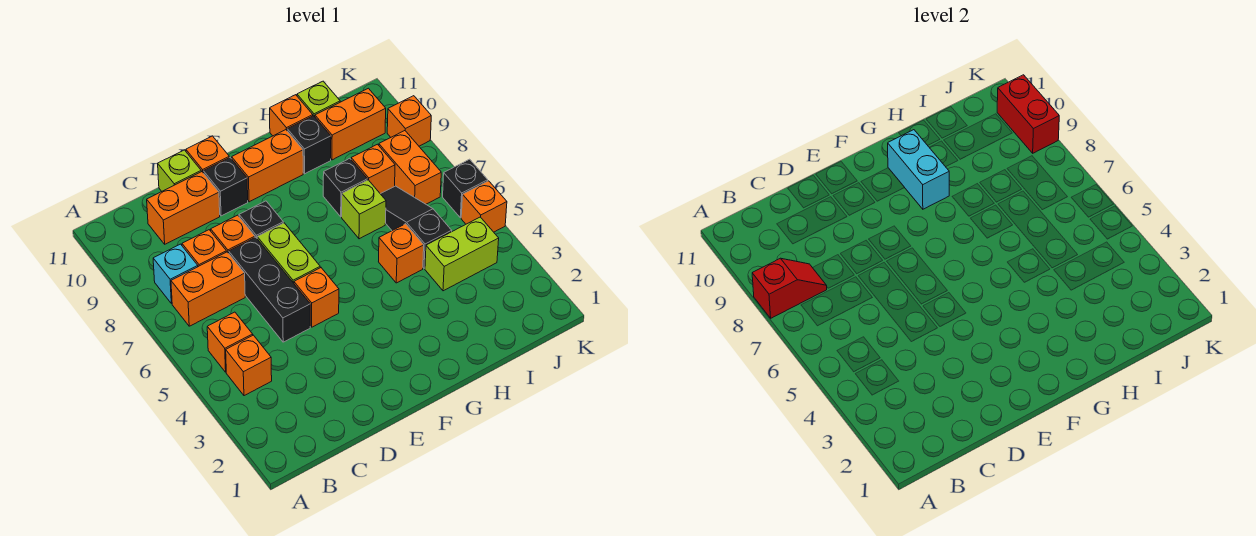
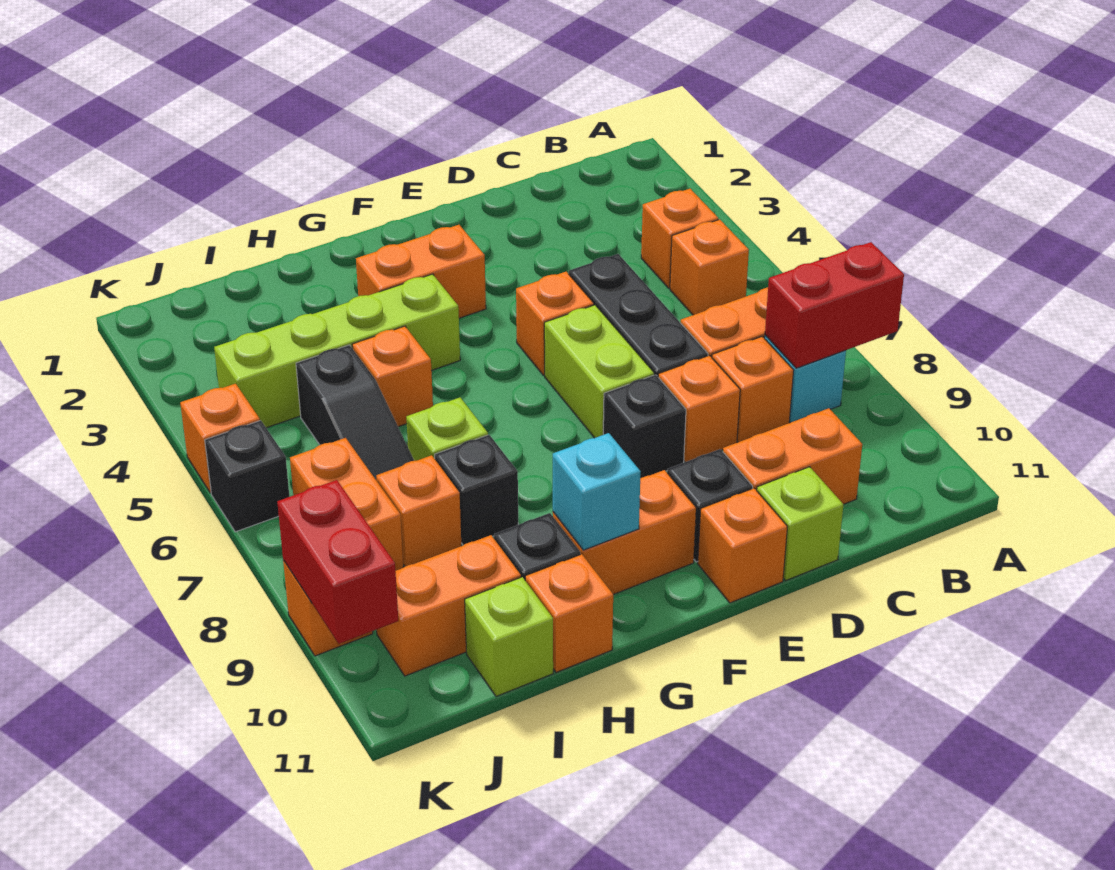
red slope A8:B8 level 2 top A -> red brick A8:B8 level 2
none -> orange brick F3:G3 level 1
cyan brick G9:G10 level 2 -> cyan brick G10 level 2
lime brick I4:J4 level 1 -> lime brick G4:J4 level 1

